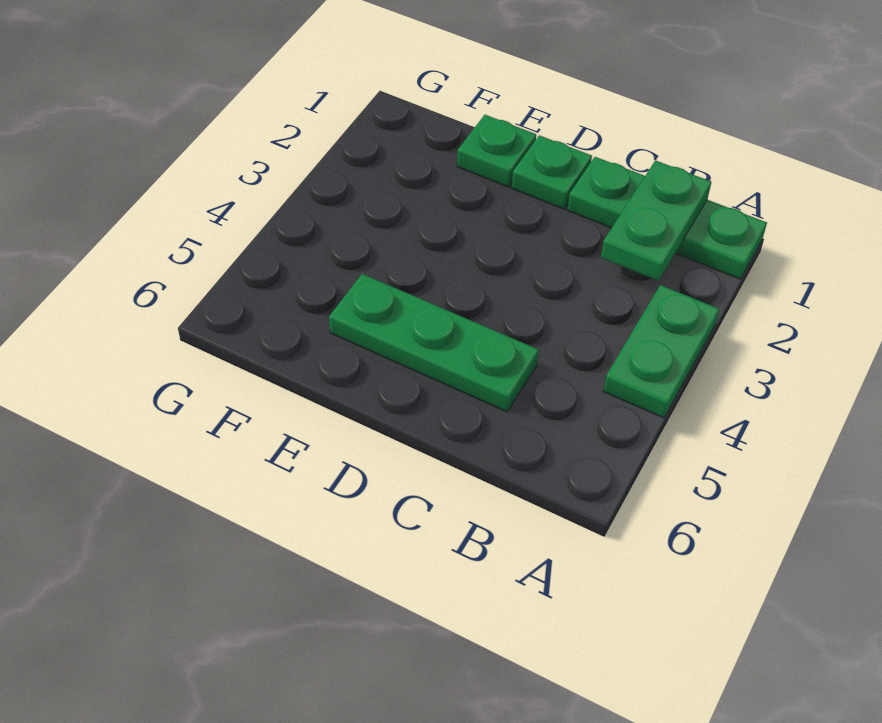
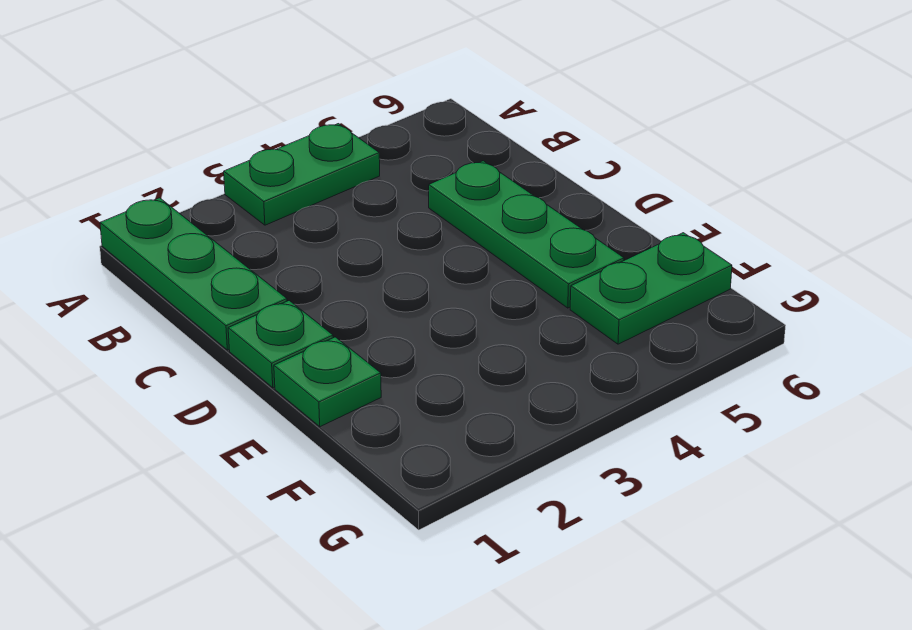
green plate B1:B2 level 2 -> green plate F5:F6 level 1

